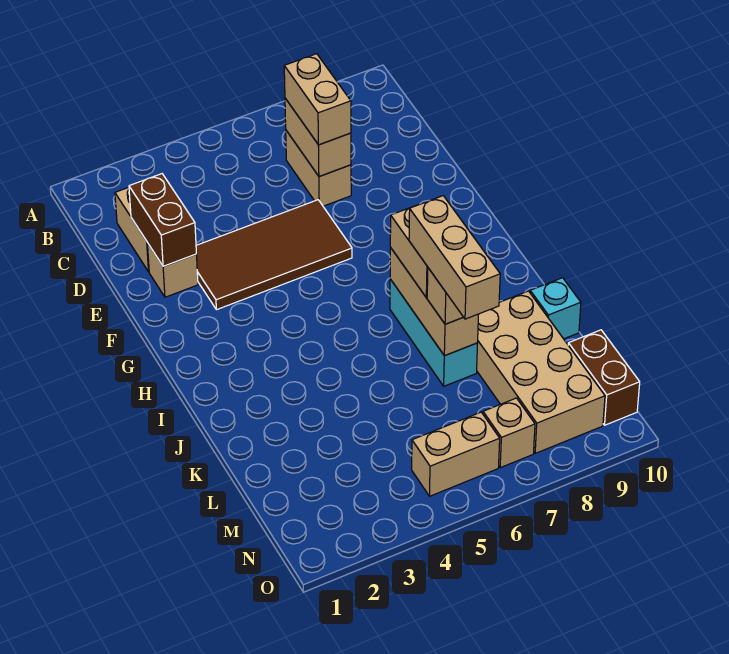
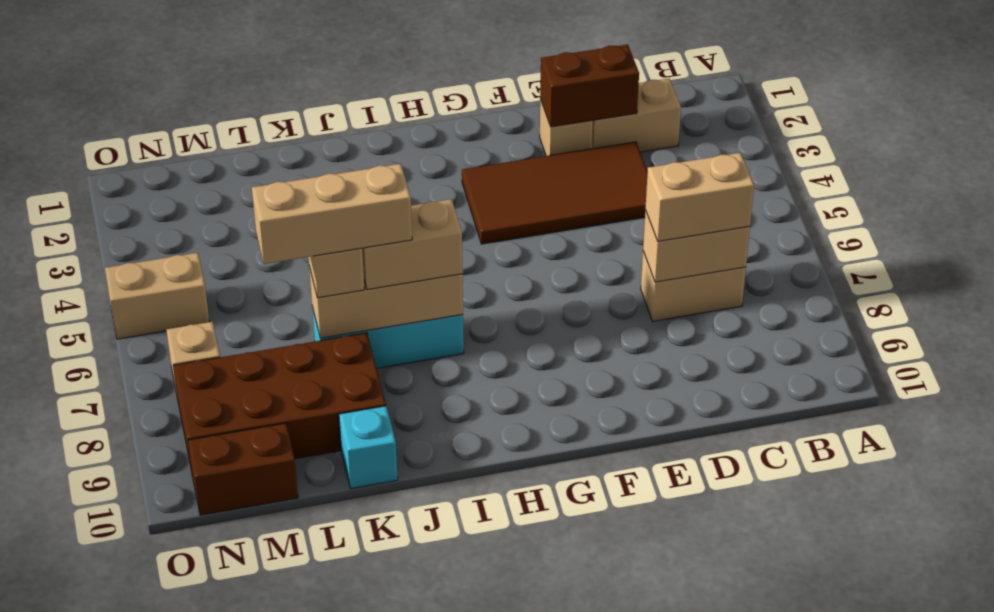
brown tile E3:F6 level 1 -> brown tile D3:G4 level 1
tan brick K8:N9 level 1 -> brown brick K8:N9 level 1
tan brick N5:N6 level 1 -> tan brick N5:O5 level 1

